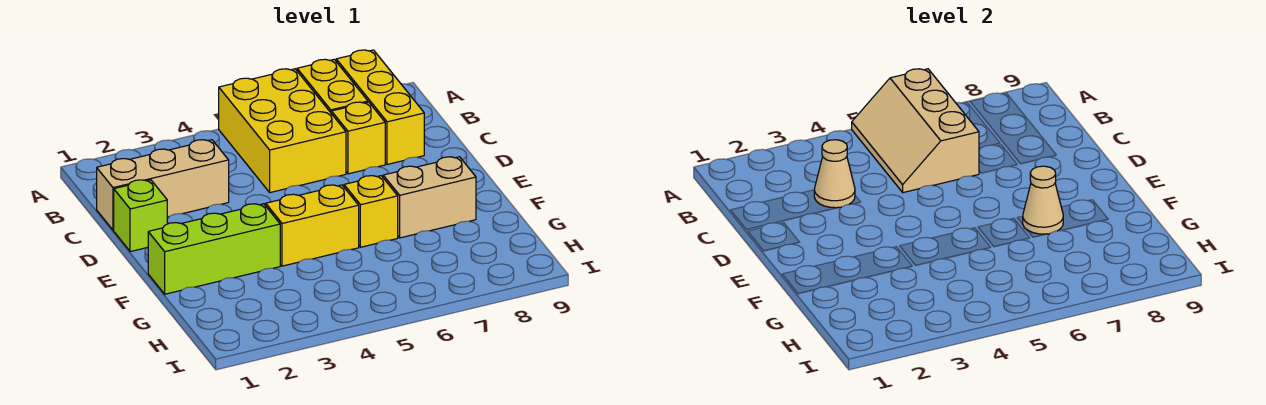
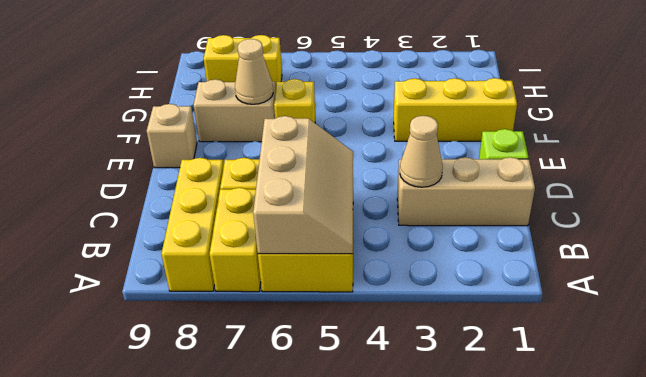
none -> tan brick E9 level 1
lime brick F1:F3 level 1 -> yellow brick F1:F3 level 1
yellow brick F4:F5 level 1 -> yellow brick H7:H8 level 1

